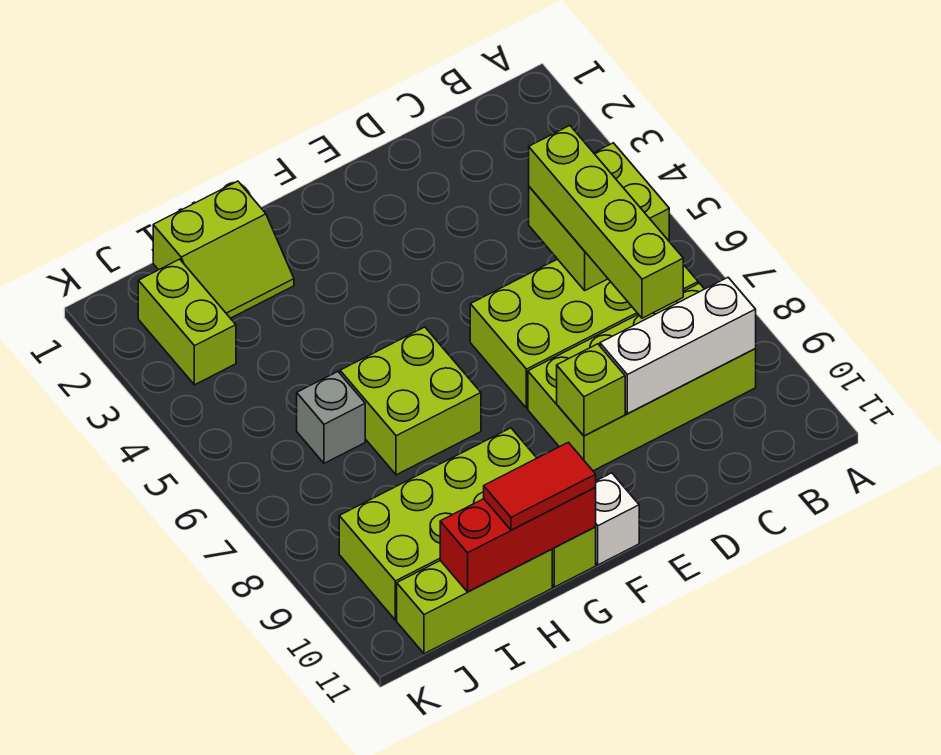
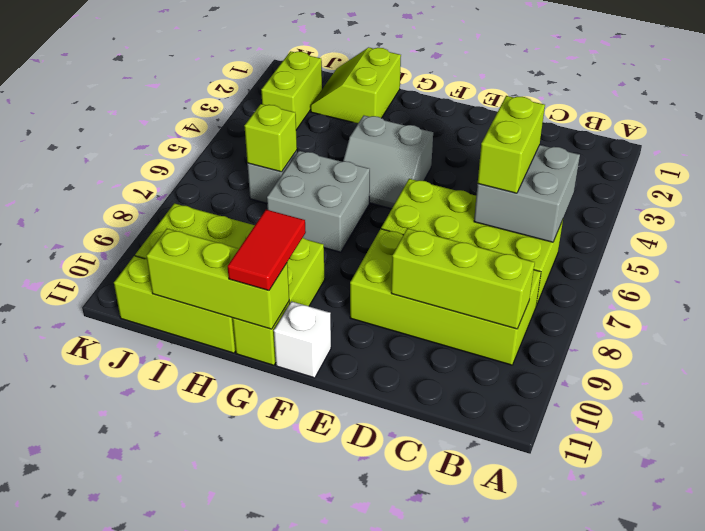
lime brick B5:C6 level 2 -> grey brick B5:C6 level 2
white brick B9:D9 level 2 -> lime brick B9:D9 level 2
lime brick C5:C8 level 3 -> lime brick C5:C6 level 3
lime brick E9 level 2 -> lime brick I6 level 2
none -> grey slope F4:G5 level 1 top 4
lime brick G6:H7 level 1 -> grey brick G6:H7 level 1
red brick G11:I11 level 2 -> lime brick G11:I11 level 2
red tile G11:H11 level 3 -> red tile G10:G11 level 3
lime slope H1:I2 level 1 top 1 -> lime slope H1:I2 level 1 top H

